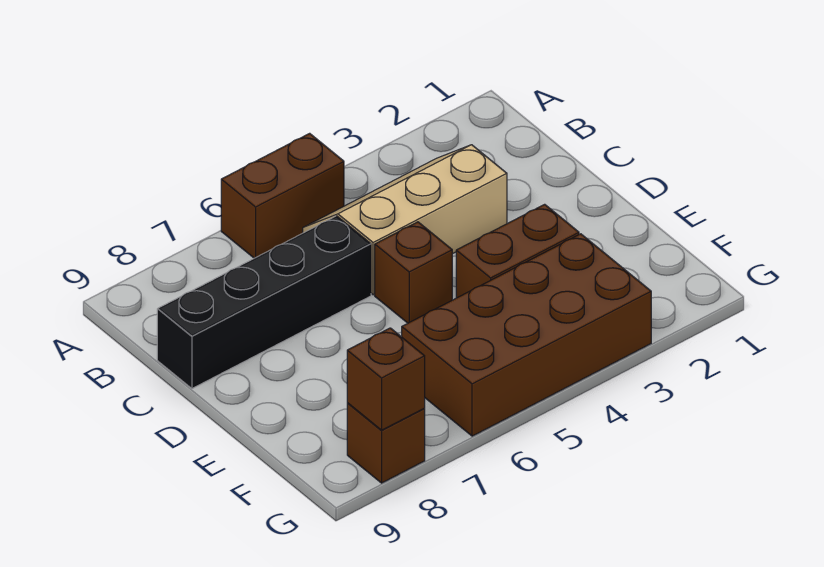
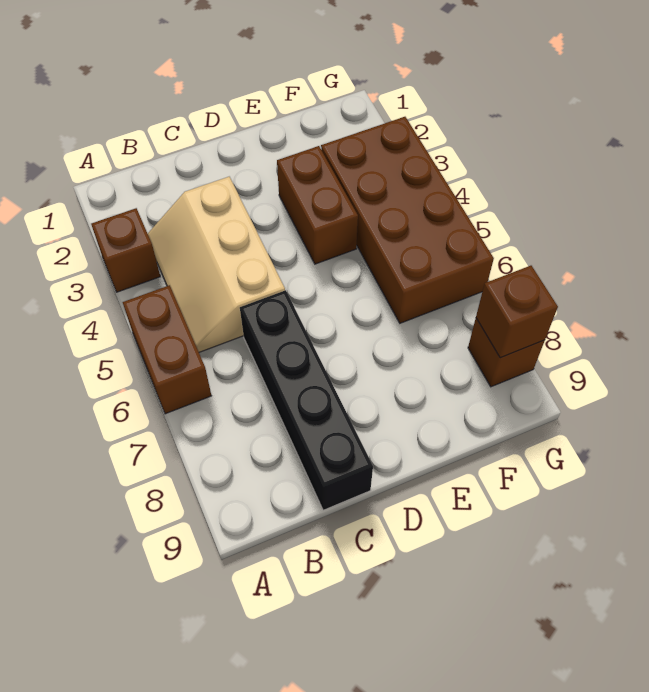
brown brick D5 level 1 -> brown brick A3 level 1

